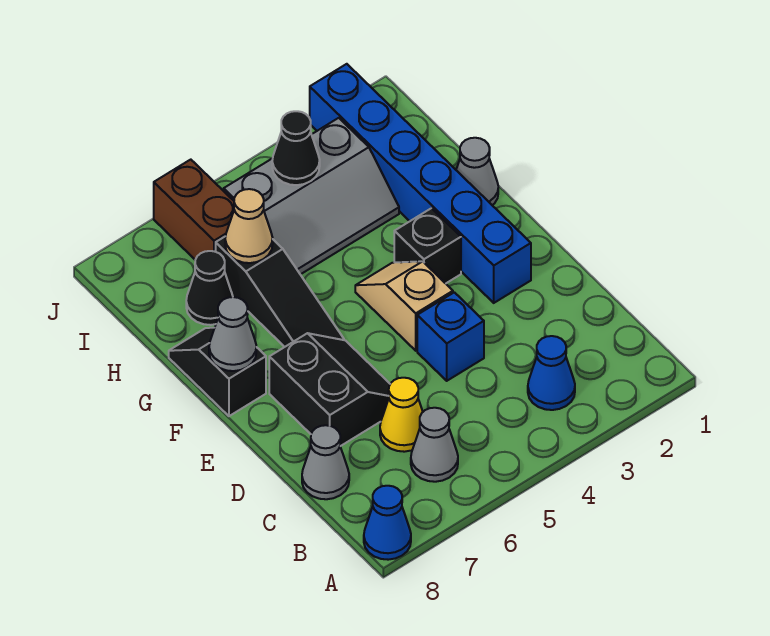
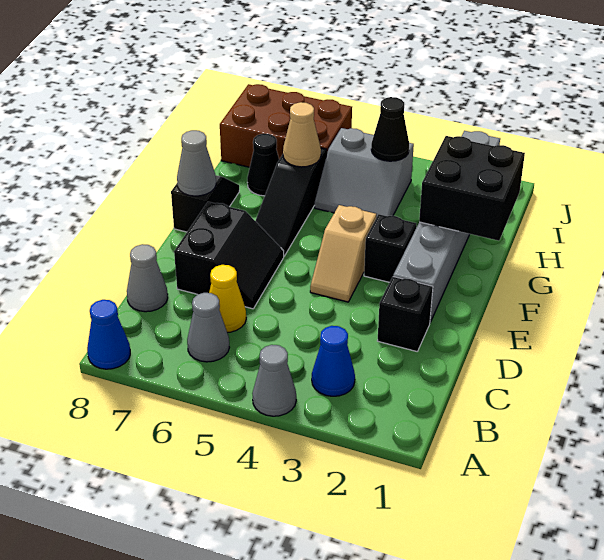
none -> black brick D2 level 1
blue brick D4 level 1 -> none
blue brick E2:J2 level 1 -> grey brick E2:J2 level 1
tan slope E4:F4 level 1 top E -> tan slope E4:F4 level 1 top F
grey cone G1 level 1 -> grey cone A4 level 1
none -> black brick G1:H2 level 2
grey slope H3:I5 level 1 top I -> grey slope H4:I5 level 1 top I
brown brick I6:J6 level 1 -> brown brick I6:J8 level 1

